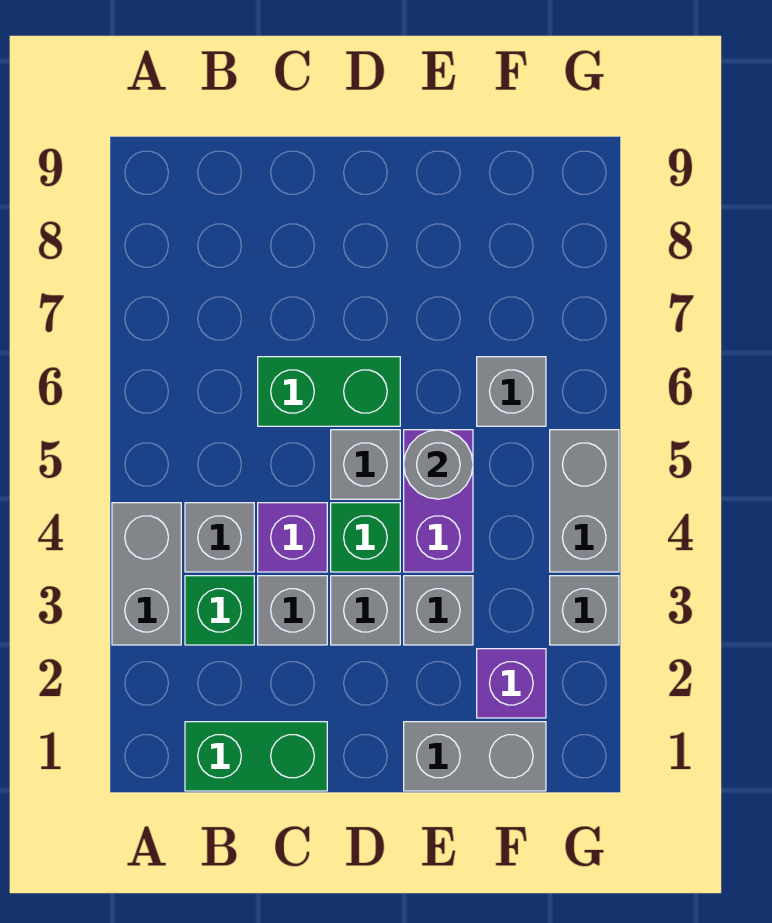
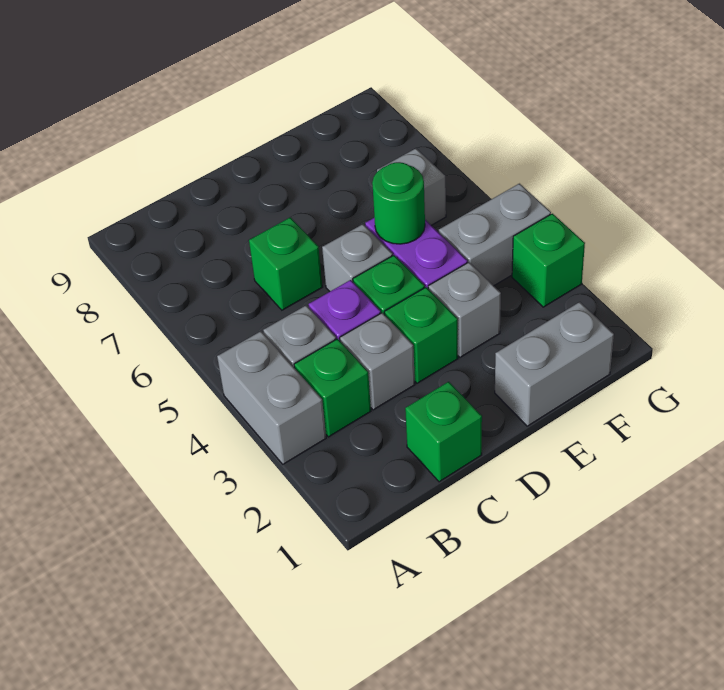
green brick B1:C1 level 1 -> green brick C1 level 1
green brick C6:D6 level 1 -> green brick C6 level 1
grey brick D3 level 1 -> green brick D3 level 1
grey round brick E5 level 2 -> green round brick E5 level 2
purple brick F2 level 1 -> none
grey brick G3 level 1 -> green brick G3 level 1
grey brick G4:G5 level 1 -> grey brick F4:G4 level 1

